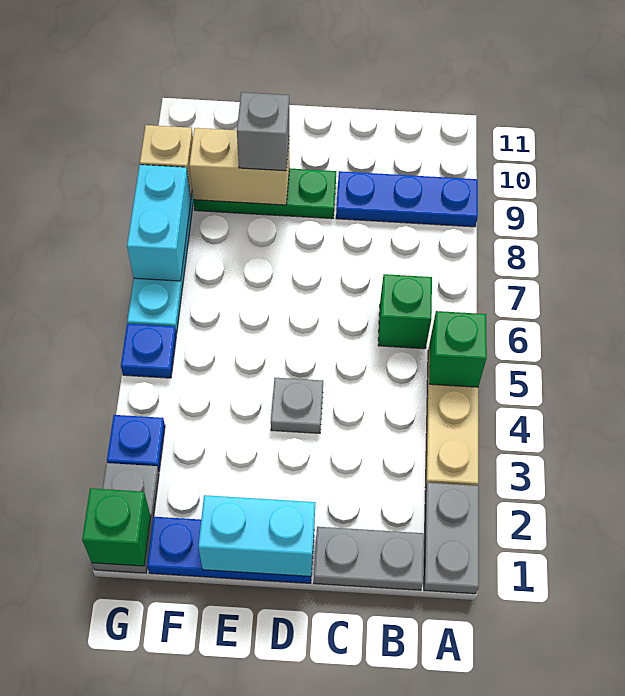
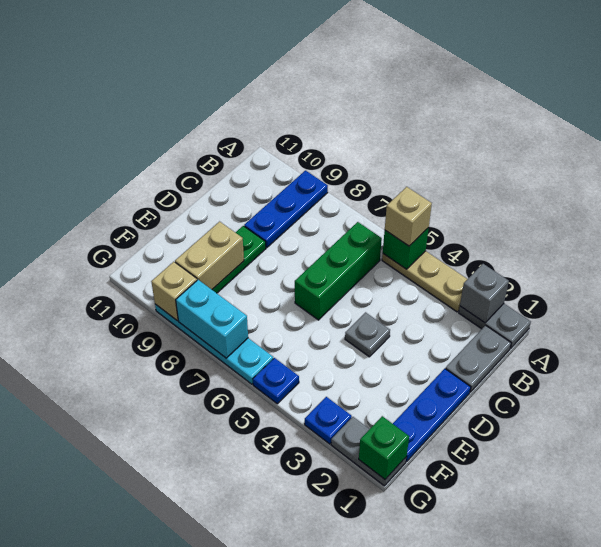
none -> tan brick A5 level 3
green brick B6 level 1 -> green brick B6:D6 level 1
cyan brick D1:E1 level 2 -> none
grey brick E9 level 3 -> grey brick A2 level 2

